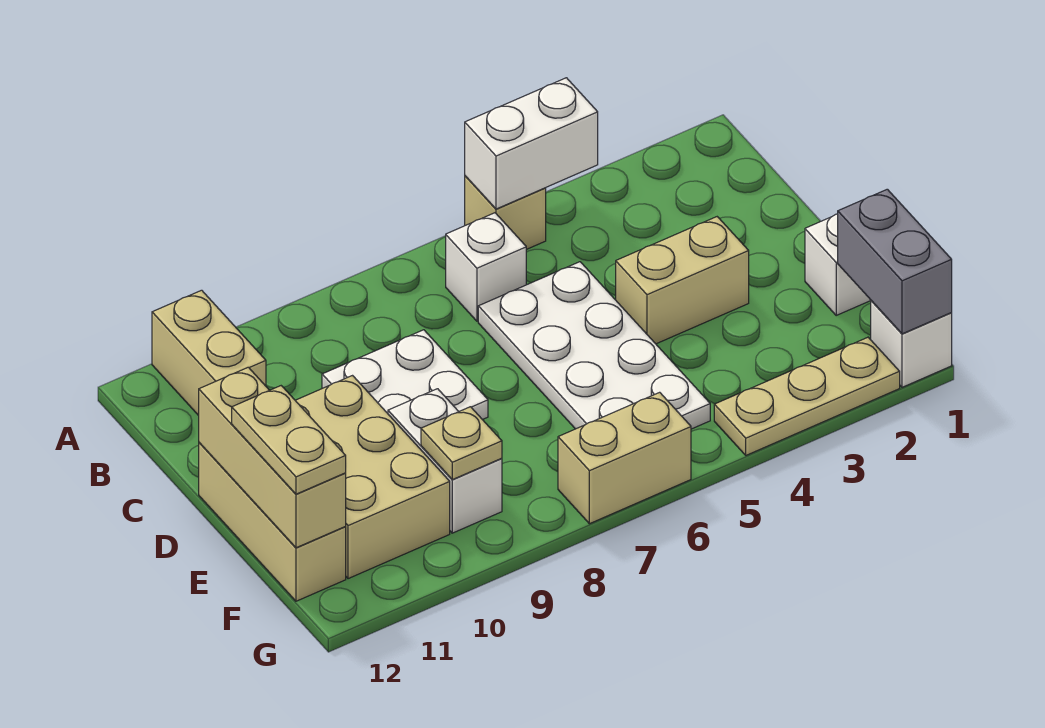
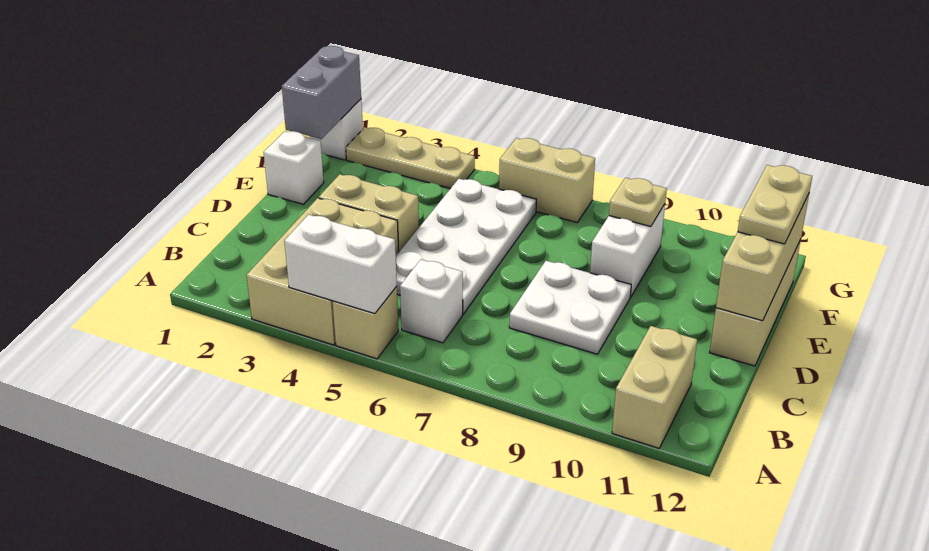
tan brick D10:F11 level 1 -> tan brick A3:C4 level 1

